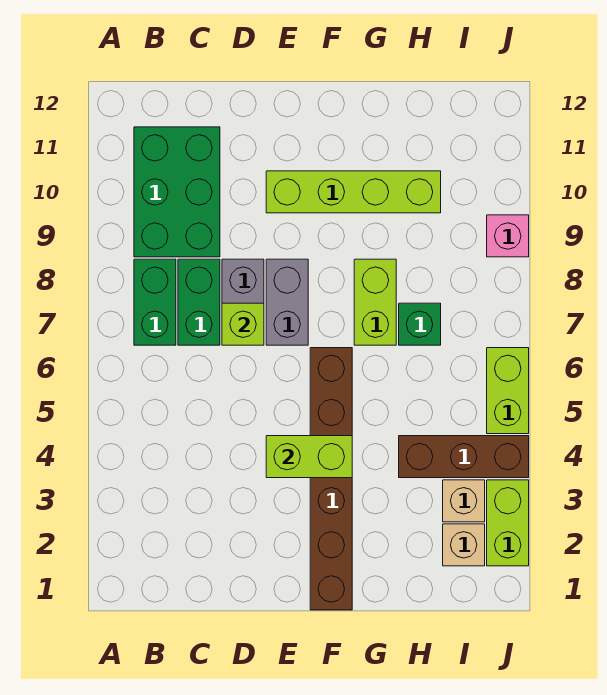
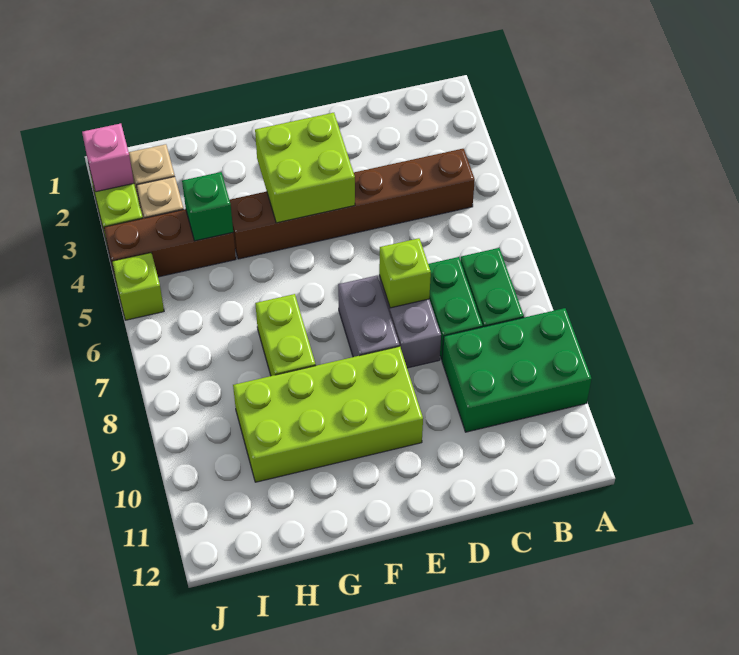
green brick B9:C11 level 1 -> green brick A9:C10 level 1
lime brick E4:F4 level 2 -> lime brick E3:F4 level 2
lime brick E10:H10 level 1 -> lime brick E9:H10 level 1
brown brick F1:F6 level 1 -> brown brick B4:G4 level 1
green brick H7 level 1 -> green brick H4 level 2
lime brick J5:J6 level 1 -> lime brick J5 level 1
pink brick J9 level 1 -> pink brick J2 level 2

